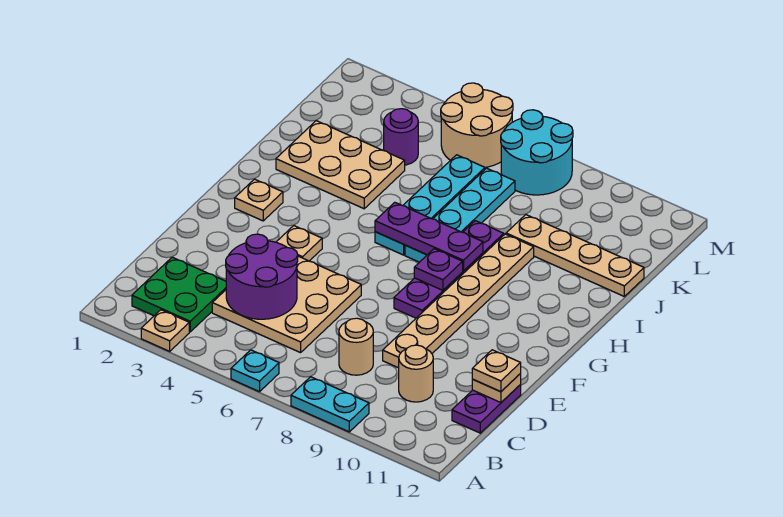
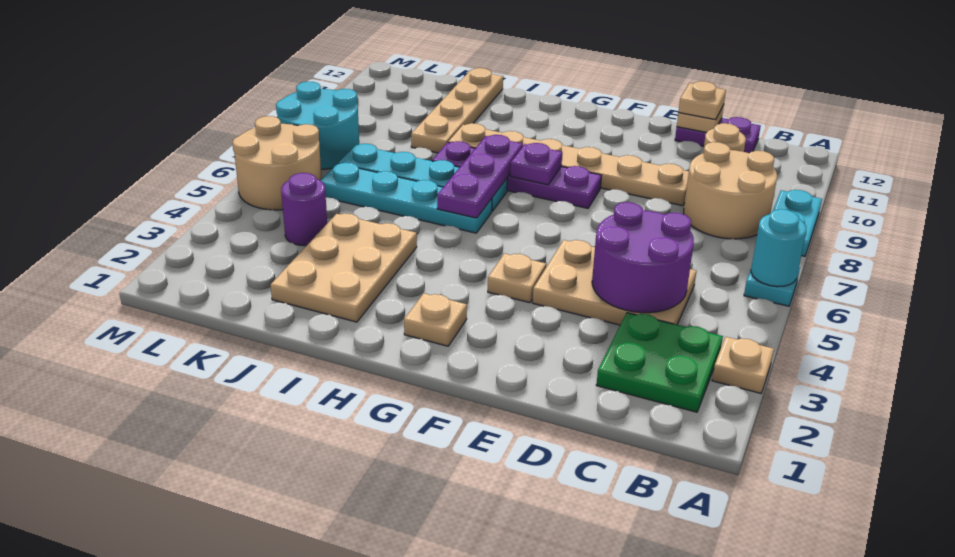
none -> cyan round brick A6 level 2
tan plate C4:E6 level 1 -> tan plate C4:E5 level 1
tan round brick C8 level 1 -> tan round brick B8:C9 level 1

